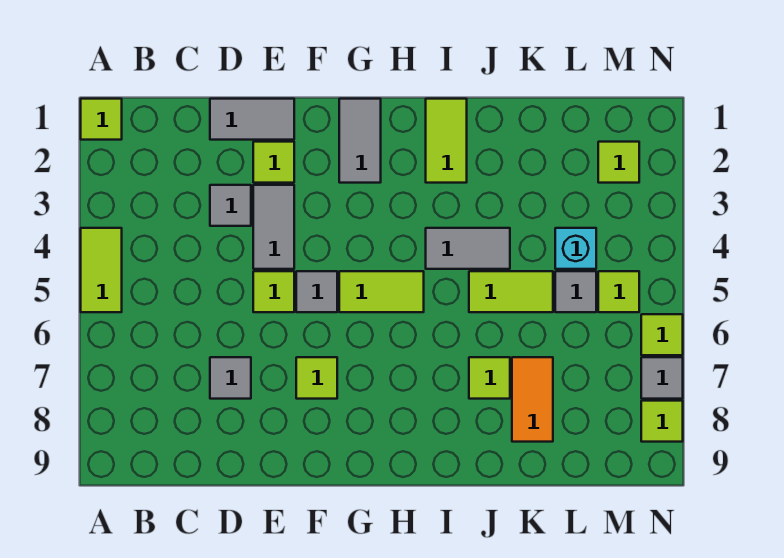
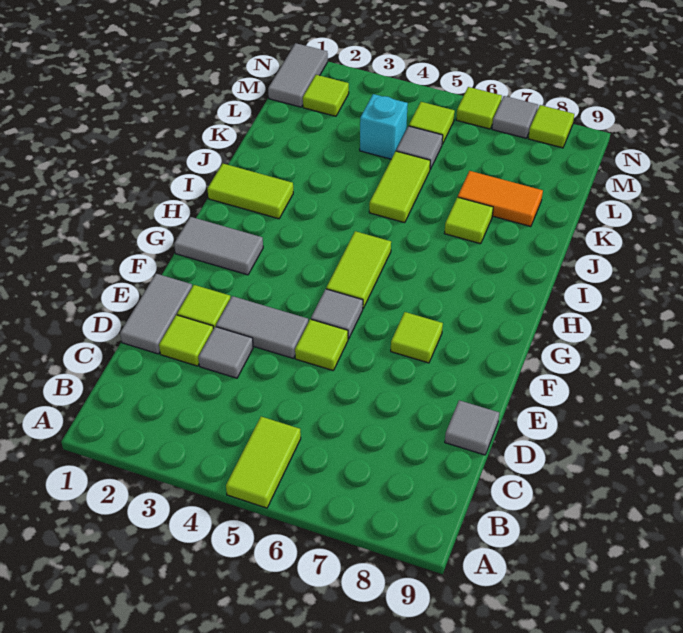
lime tile A1 level 1 -> lime tile D2 level 1
lime tile A4:A5 level 1 -> lime tile A5:B5 level 1
grey tile D7 level 1 -> grey tile D9 level 1
grey tile I4:J4 level 1 -> grey tile M1:N1 level 1

